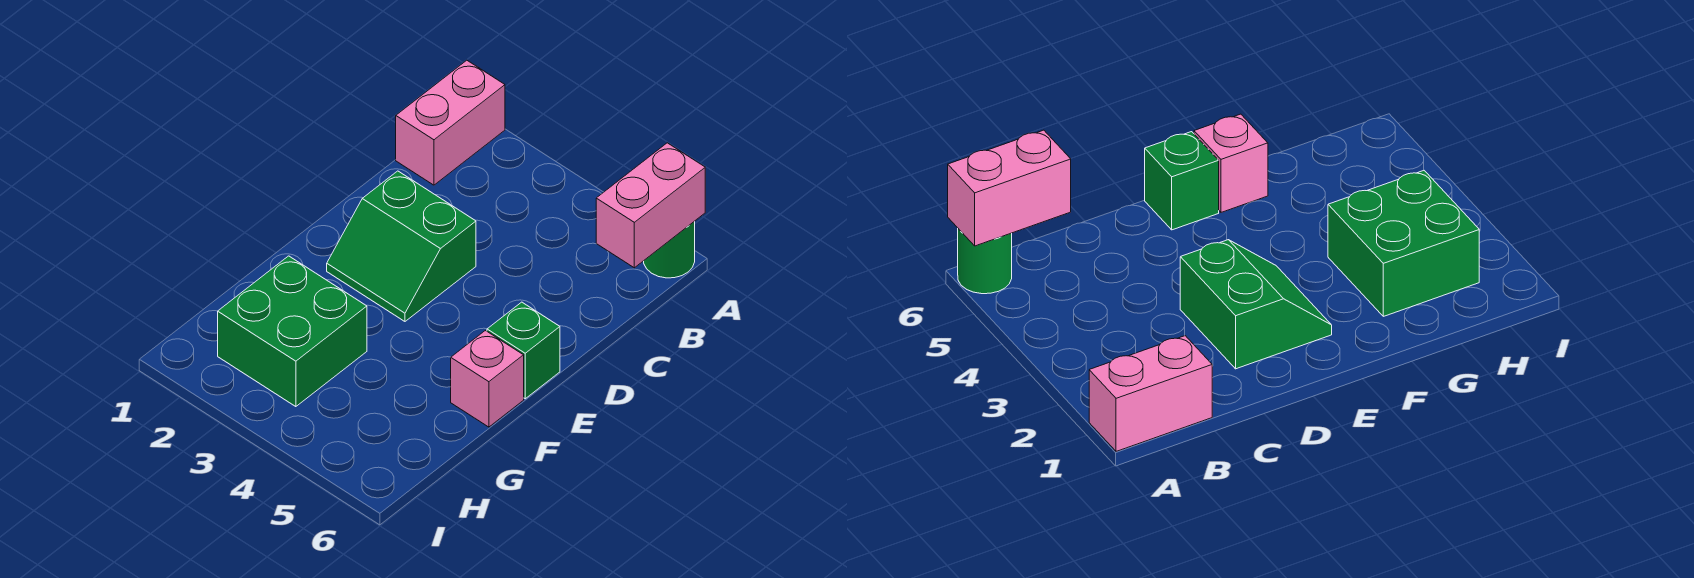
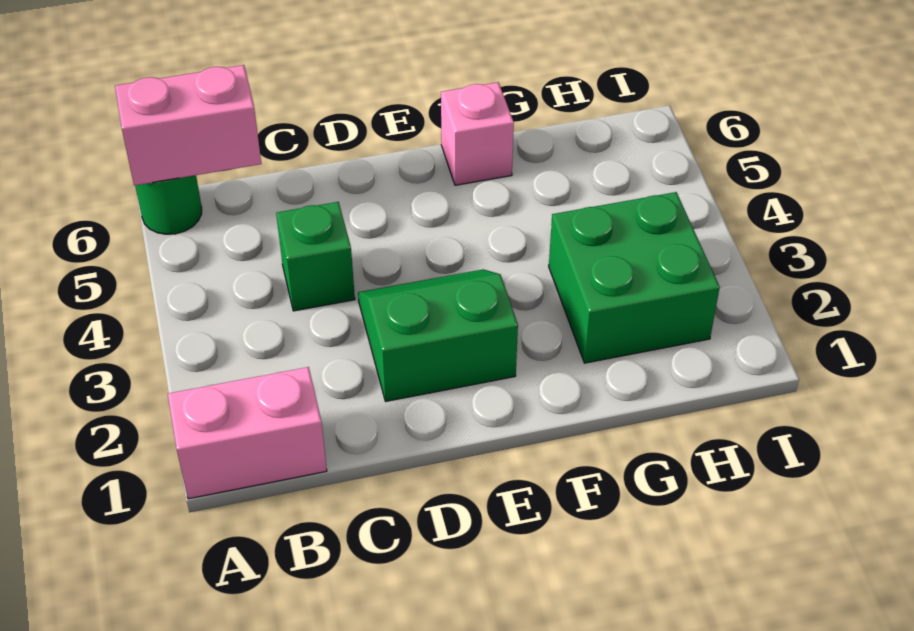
green slope D2:E3 level 1 top D -> green slope D2:E3 level 1 top 2
green brick E6 level 1 -> green brick C4 level 1

